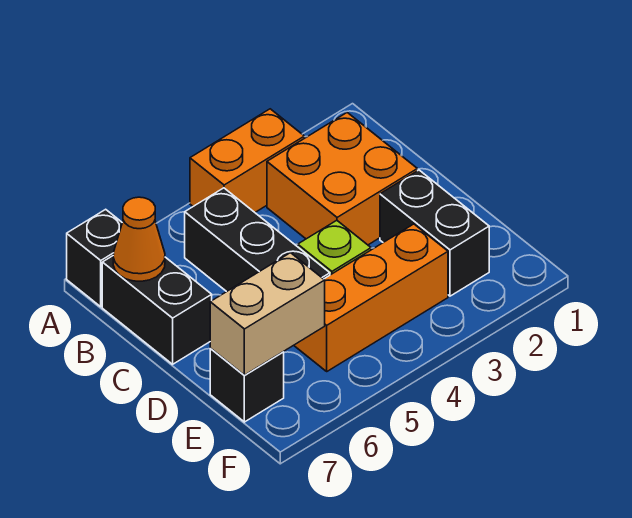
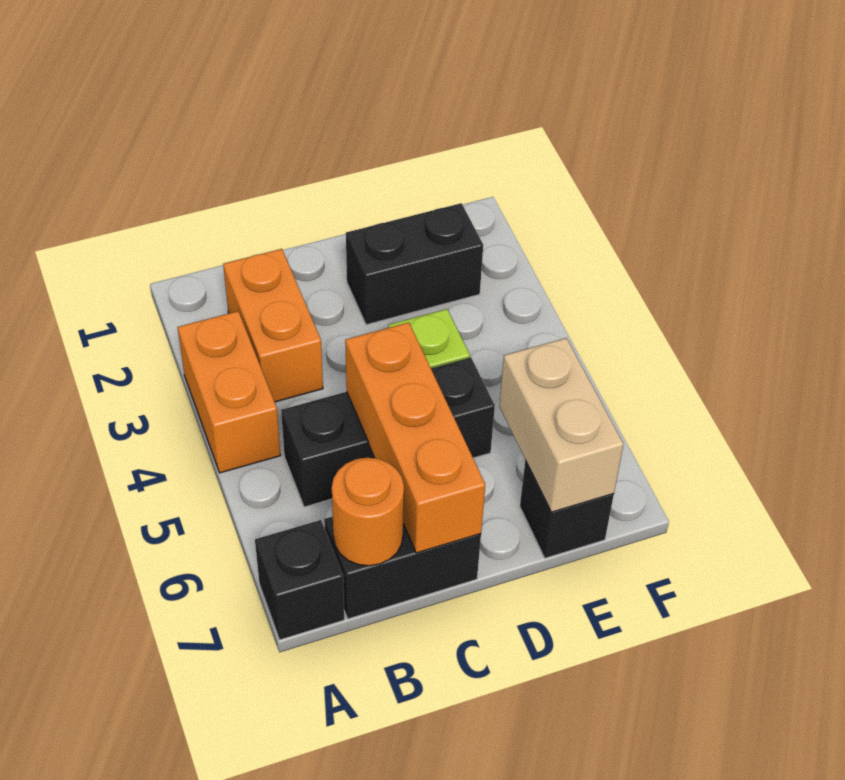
orange brick B2:C3 level 1 -> orange brick B2:B3 level 1
orange cone B7 level 2 -> orange round brick B7 level 2
orange brick E3:E5 level 1 -> orange brick C5:C7 level 2

